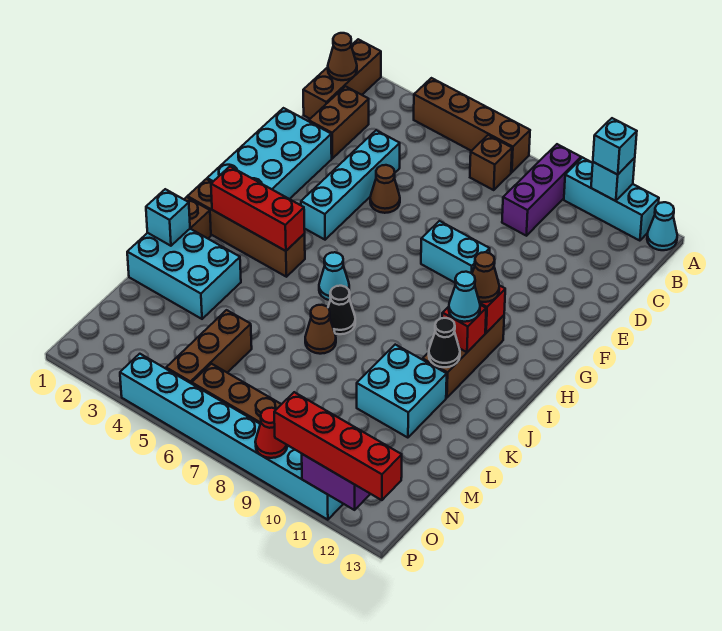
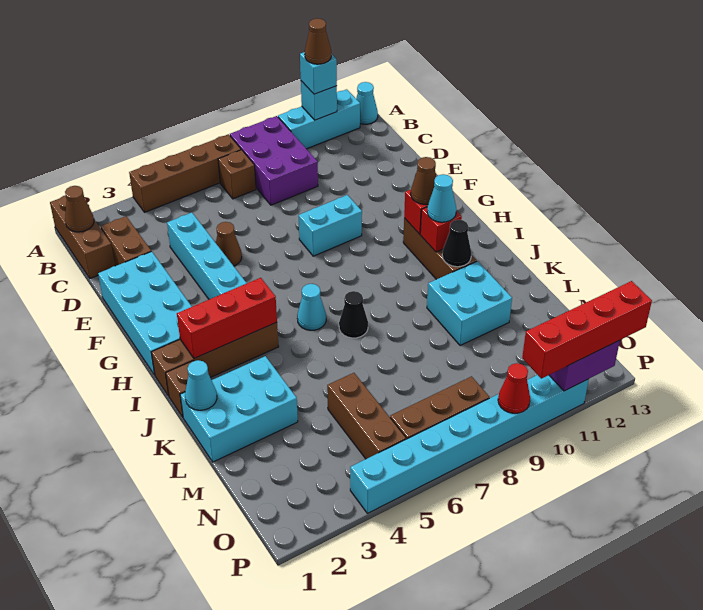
purple brick A9:C9 level 1 -> purple brick A8:C9 level 1
cyan brick K1 level 2 -> cyan cone K1 level 2
brown cone K7 level 1 -> brown cone A11 level 4

